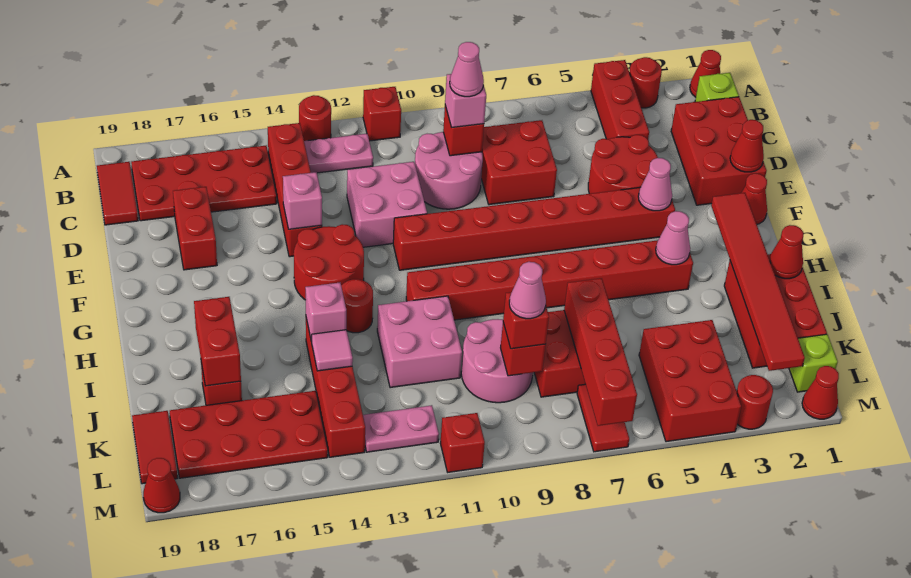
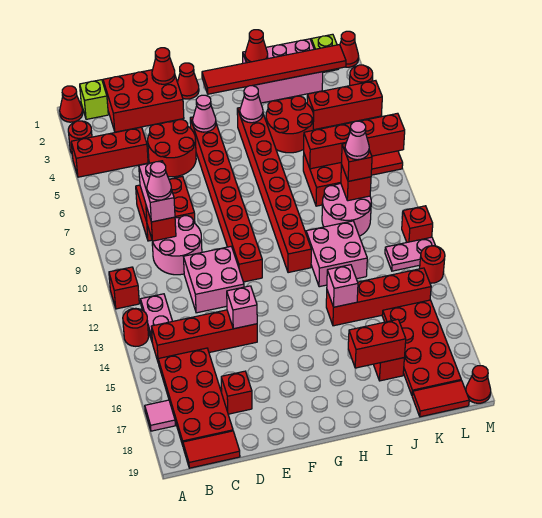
pink brick C9 level 3 -> pink brick C8:C9 level 3
red brick D17:E17 level 1 -> red brick D17 level 1
red round brick F13:G14 level 1 -> red round brick I4:J5 level 1
red round brick H13 level 1 -> red round brick M13 level 1
red brick I1:K2 level 1 -> pink brick I1:K2 level 1
pink tile J14 level 2 -> pink tile A17 level 1
red brick K4:M5 level 1 -> red brick K4:M4 level 1
pink plate L12:L13 level 1 -> pink plate L12:M12 level 1

